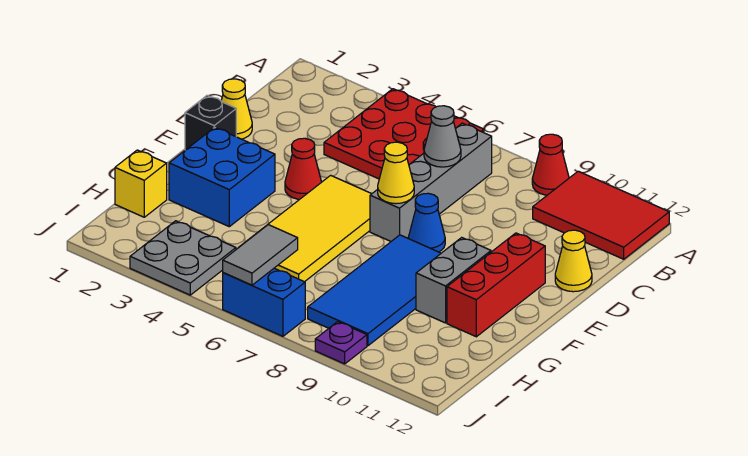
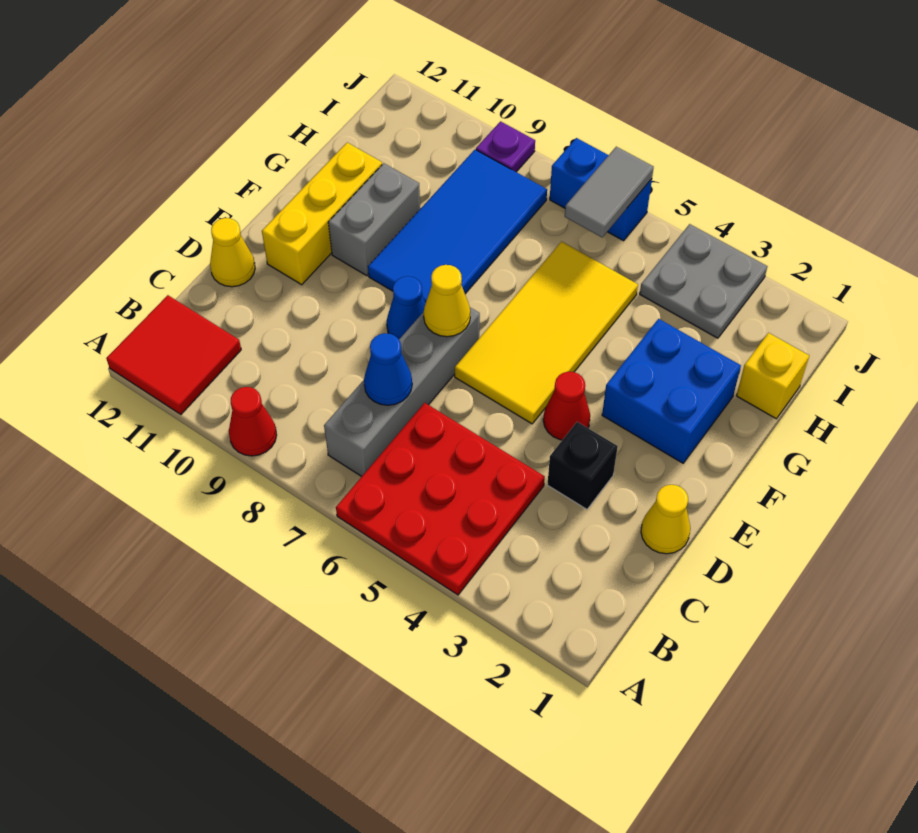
red tile A10:B12 level 1 -> red tile A11:B12 level 1
grey cone C7 level 2 -> blue cone C7 level 2
black brick E1 level 1 -> black brick D3 level 1
red brick E11:G11 level 1 -> yellow brick E11:G11 level 1

